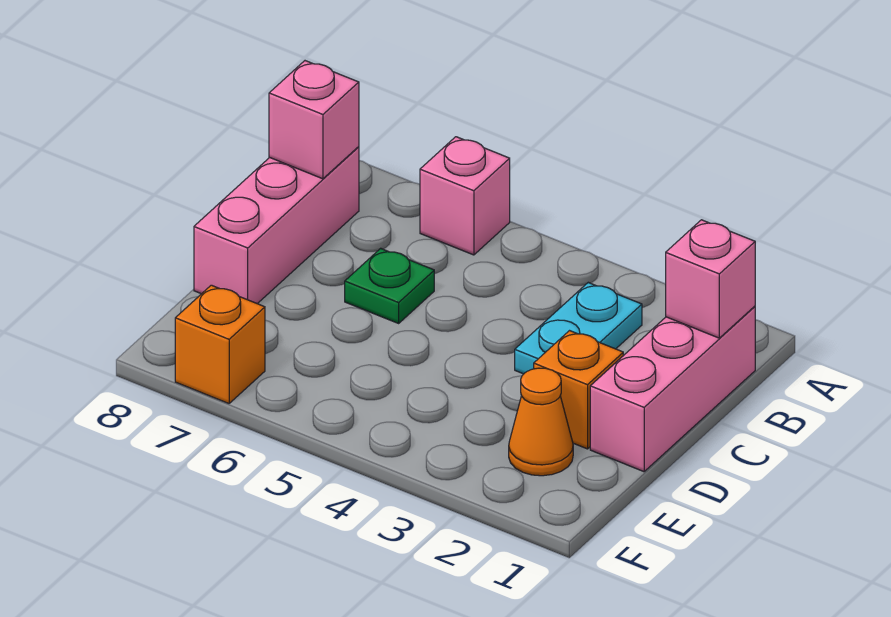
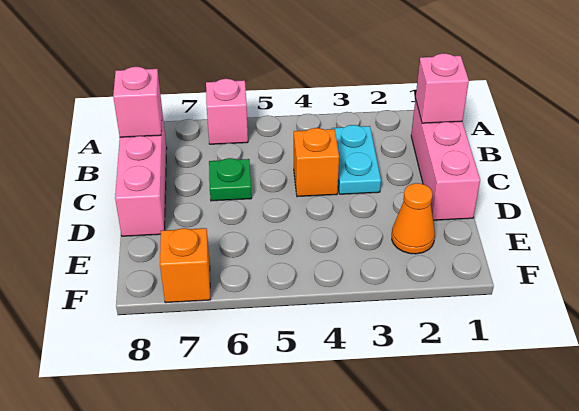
orange brick D2 level 1 -> orange brick C4 level 1

